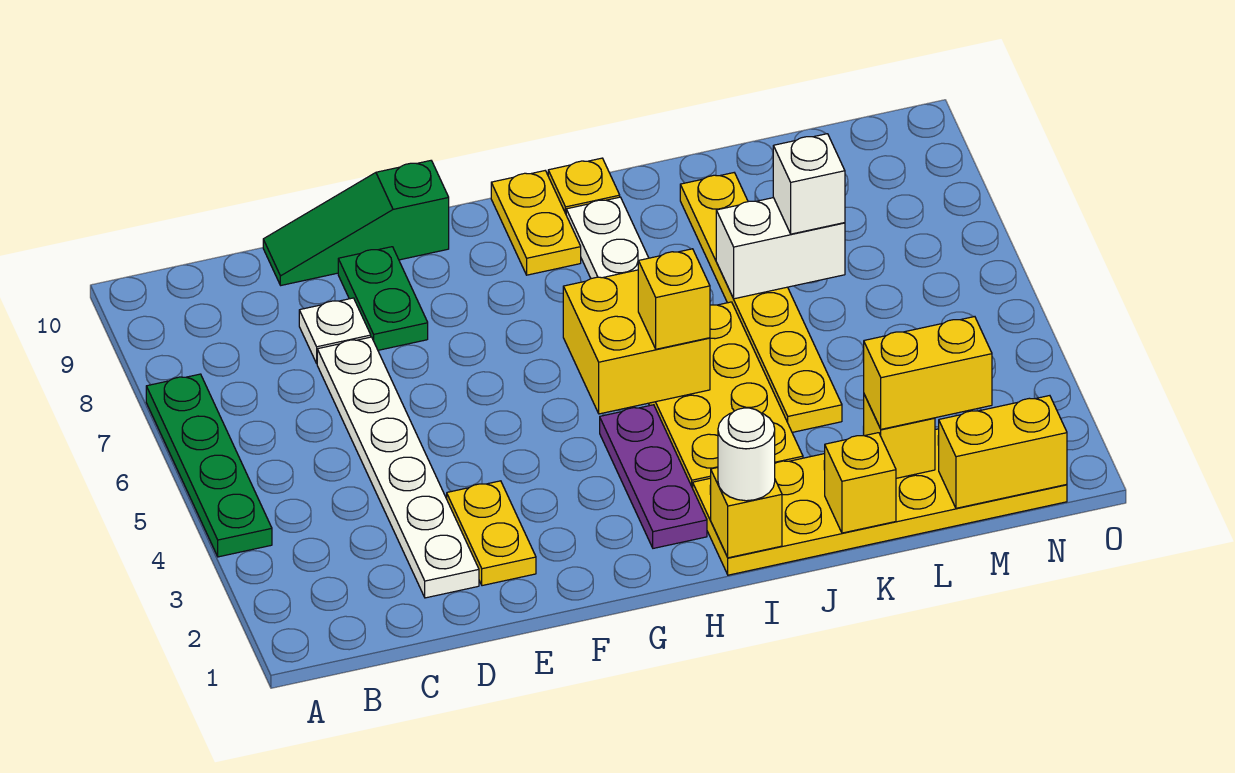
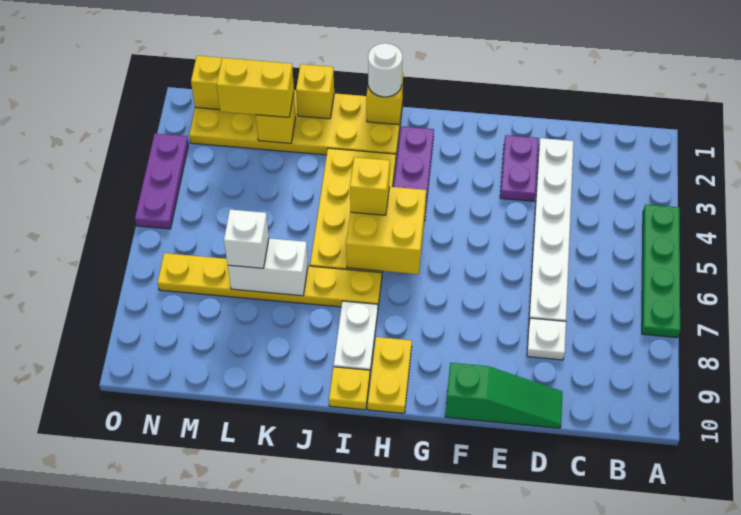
yellow plate E2:E3 level 1 -> purple plate E2:E3 level 1
green plate E8:E9 level 1 -> none
yellow plate K4:K9 level 1 -> yellow plate I7:N7 level 1
none -> purple plate O3:O5 level 1

